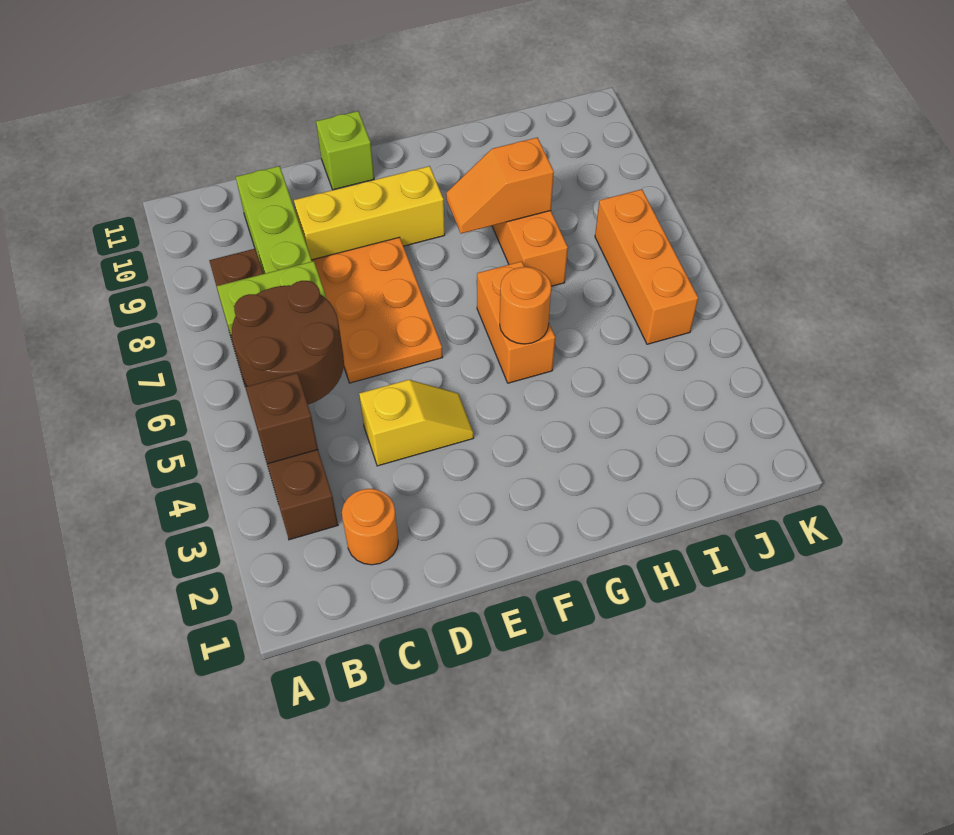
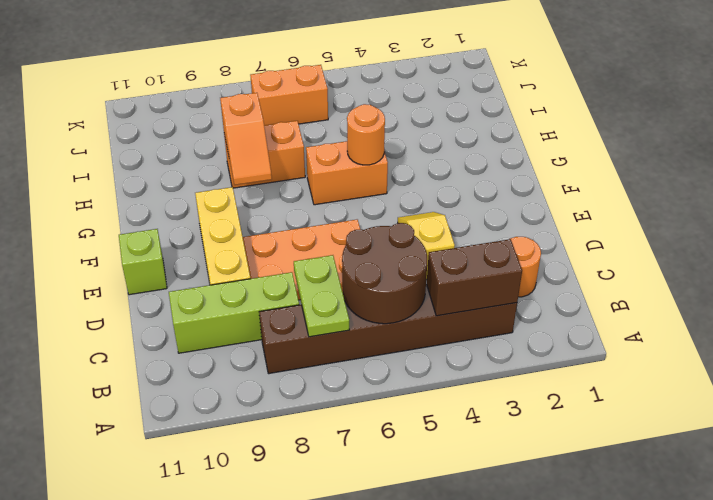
brown brick B4 level 2 -> brown brick B3:B4 level 2
orange brick J5:J7 level 1 -> orange brick J6:J7 level 1

